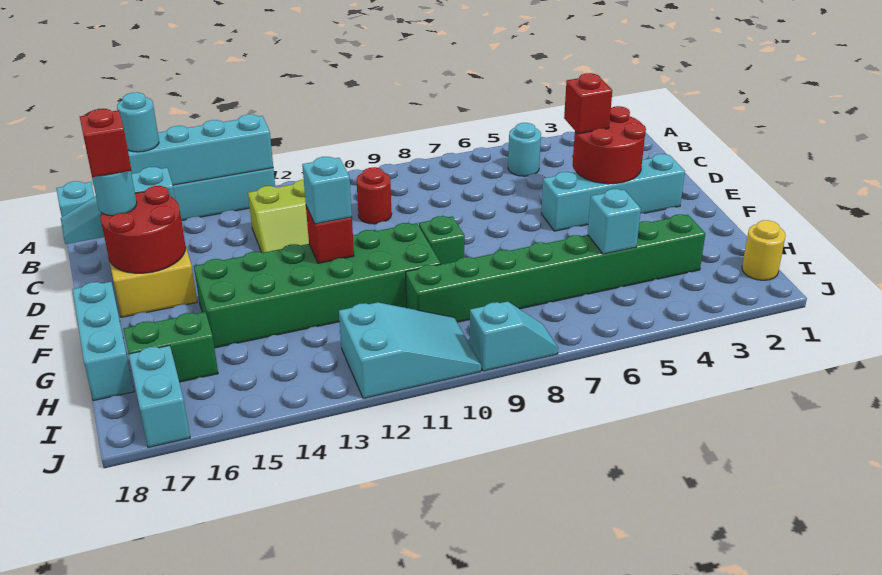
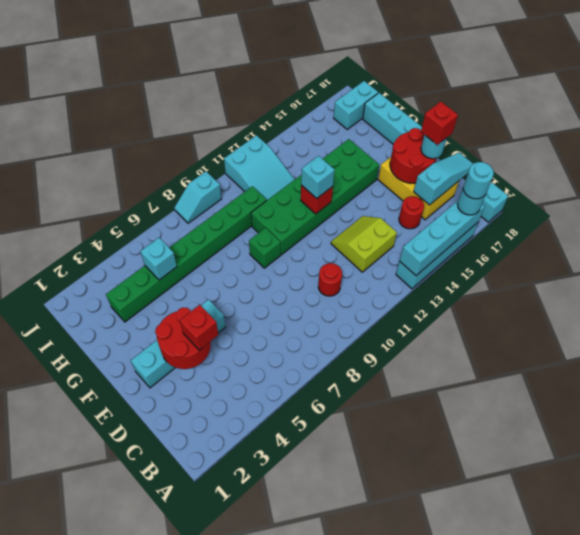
cyan round brick B5 level 1 -> cyan round brick A16 level 4
none -> red round brick C15 level 1
green brick H16:H17 level 1 -> none
yellow round brick I1 level 1 -> none
cyan slope I10:J12 level 1 top 12 -> cyan slope H11:J12 level 1 top J
cyan brick I17:J17 level 1 -> cyan brick I17:I18 level 1

